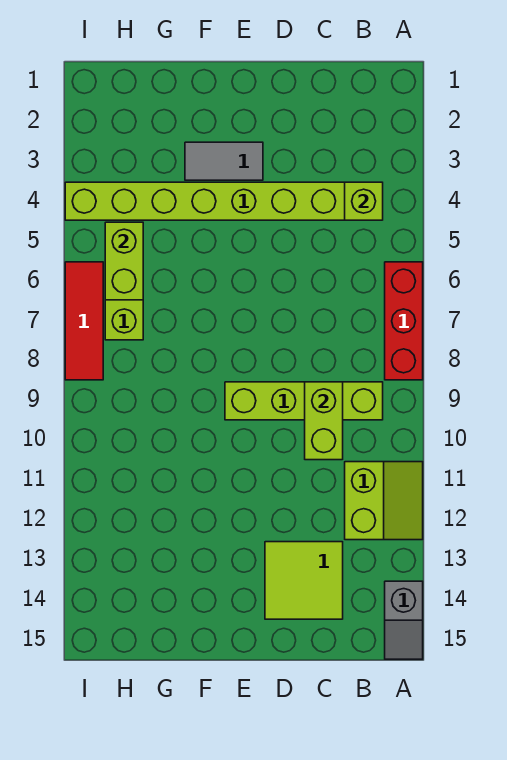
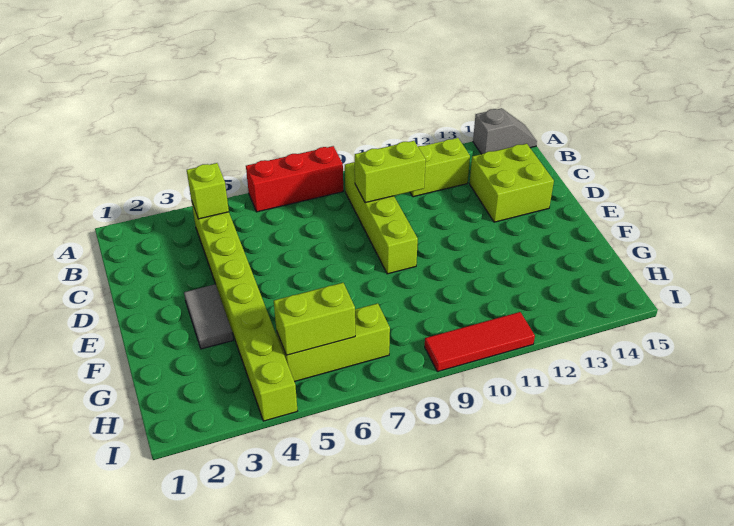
lime tile C13:D14 level 1 -> lime brick C13:D14 level 1
red tile I6:I8 level 1 -> red tile I9:I11 level 1

